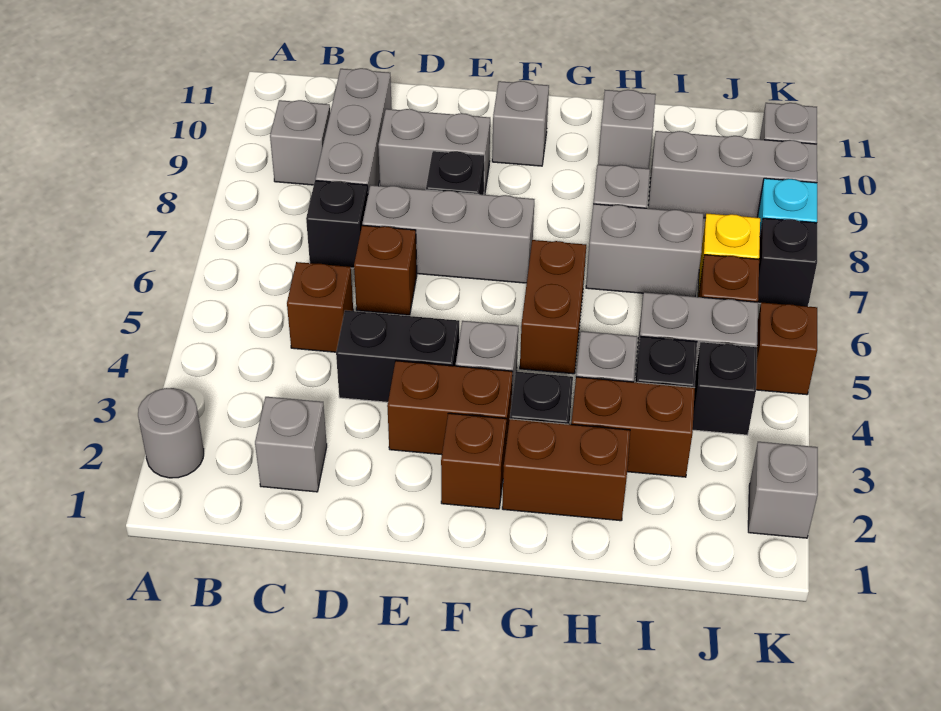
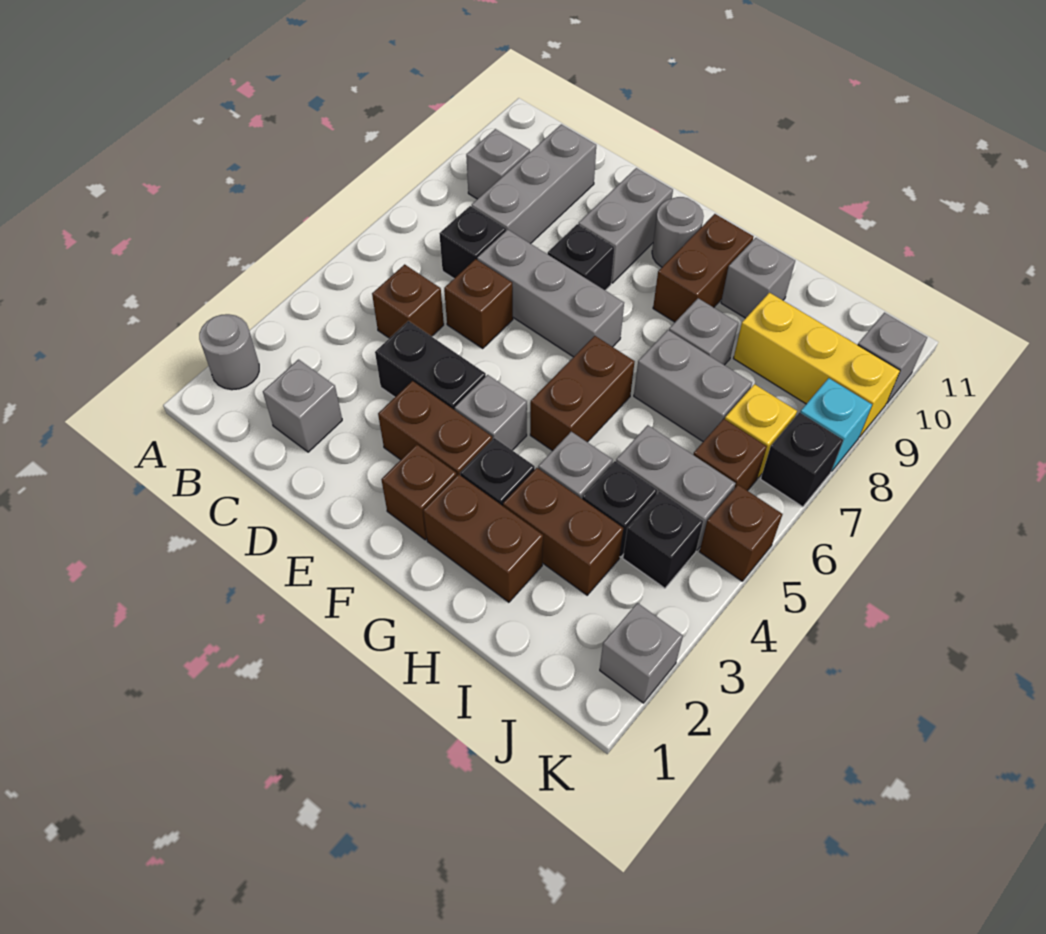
grey brick D9:E9 level 1 -> grey brick E9:E10 level 1
grey brick F10 level 1 -> grey round brick F10 level 1
none -> brown brick G9:G10 level 1
grey brick I9:K9 level 1 -> yellow brick I9:K9 level 1

